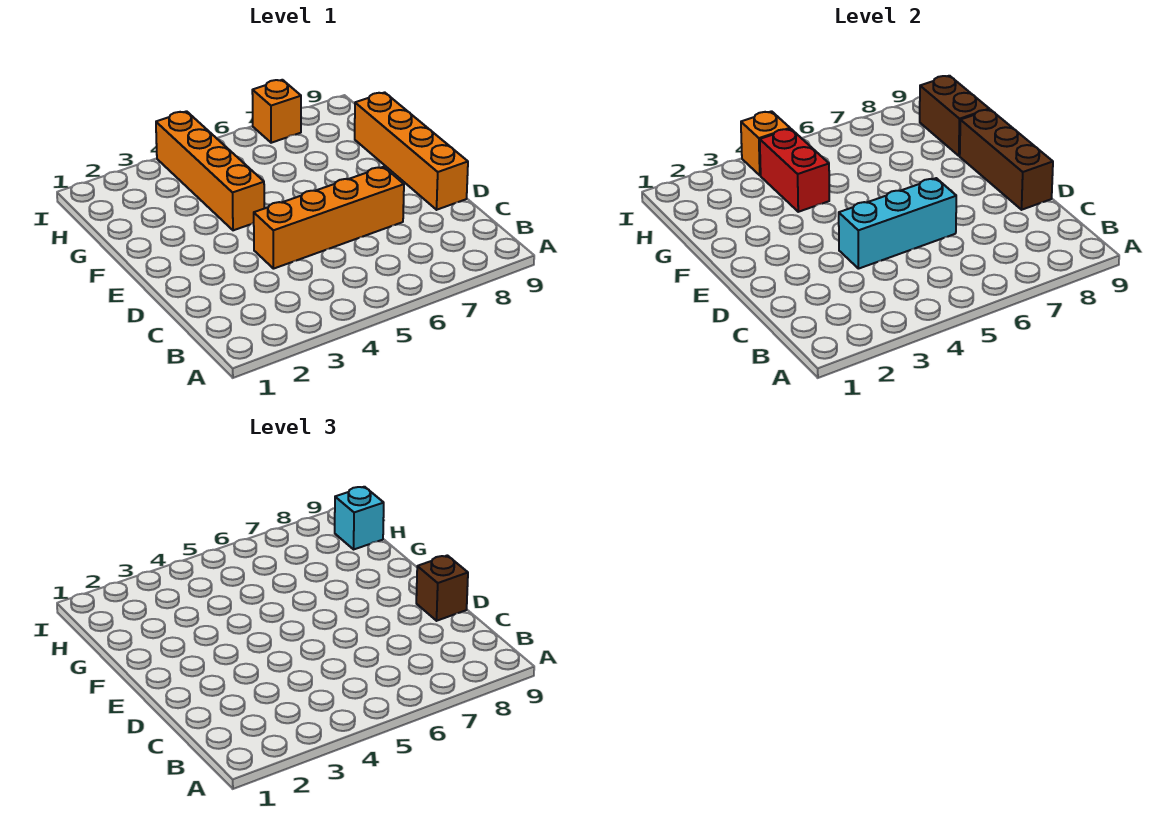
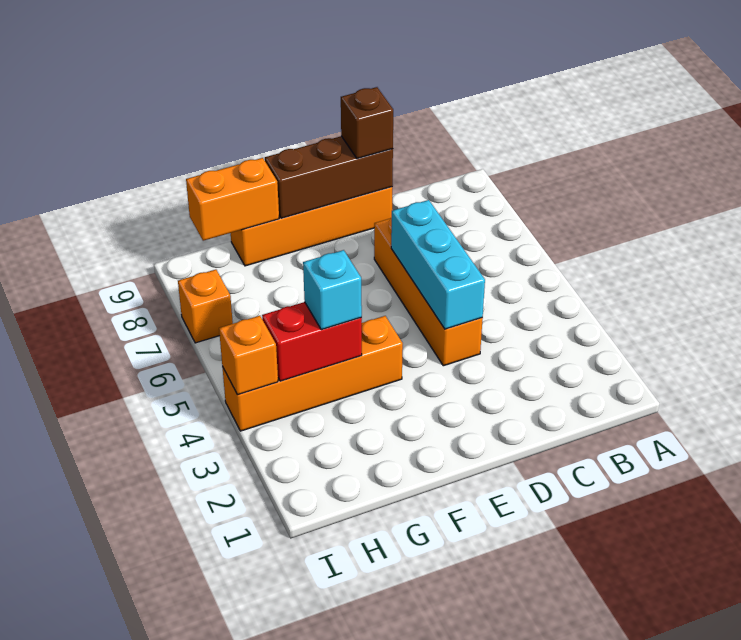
brown brick G9:H9 level 2 -> orange brick G9:H9 level 2
cyan brick H9 level 3 -> cyan brick G4 level 3

